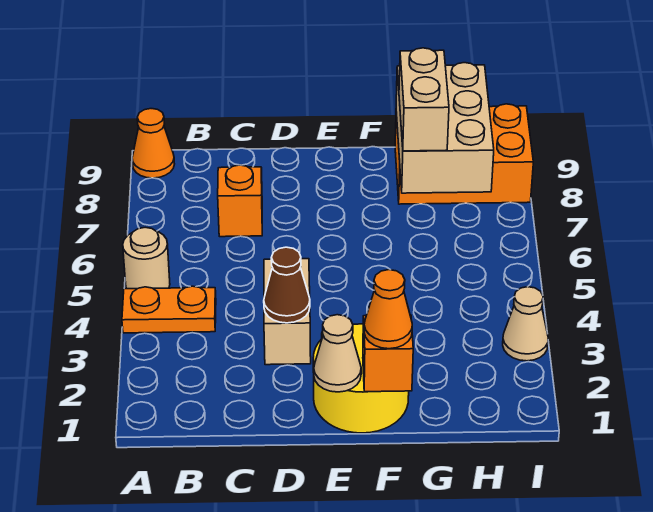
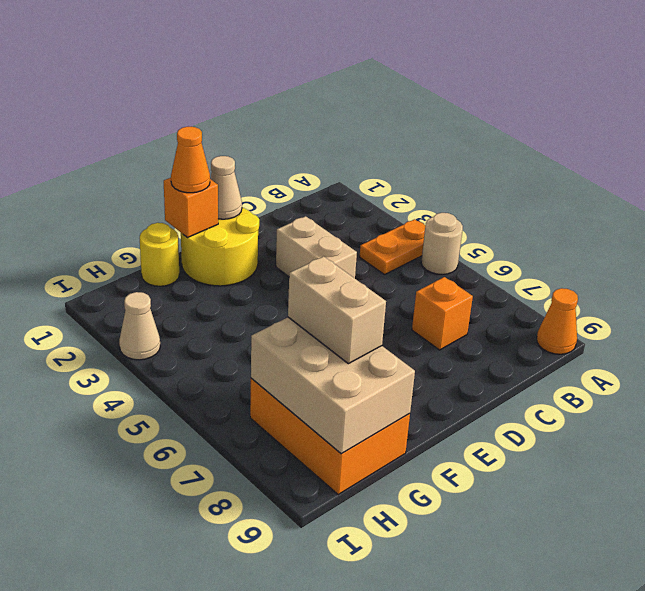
brown cone D3 level 2 -> none
none -> yellow round brick G1 level 1
orange brick G8:I9 level 1 -> orange brick G7:H9 level 1

